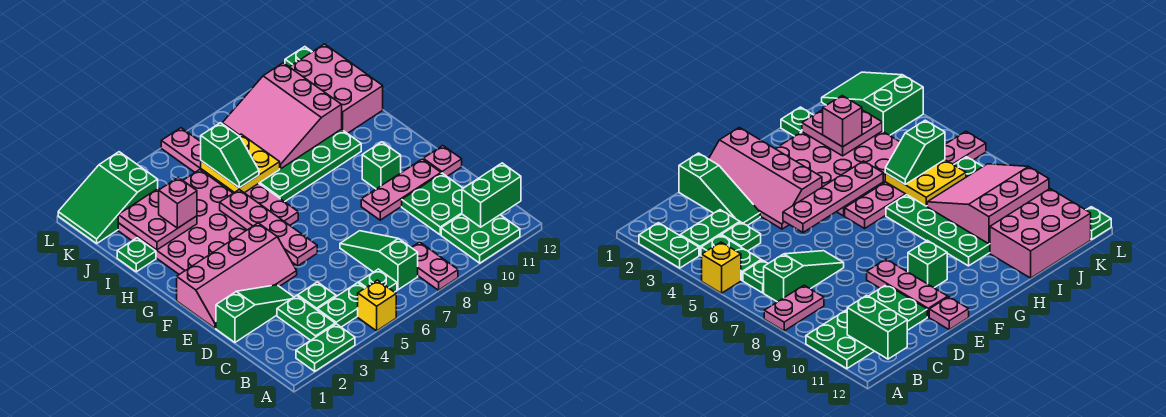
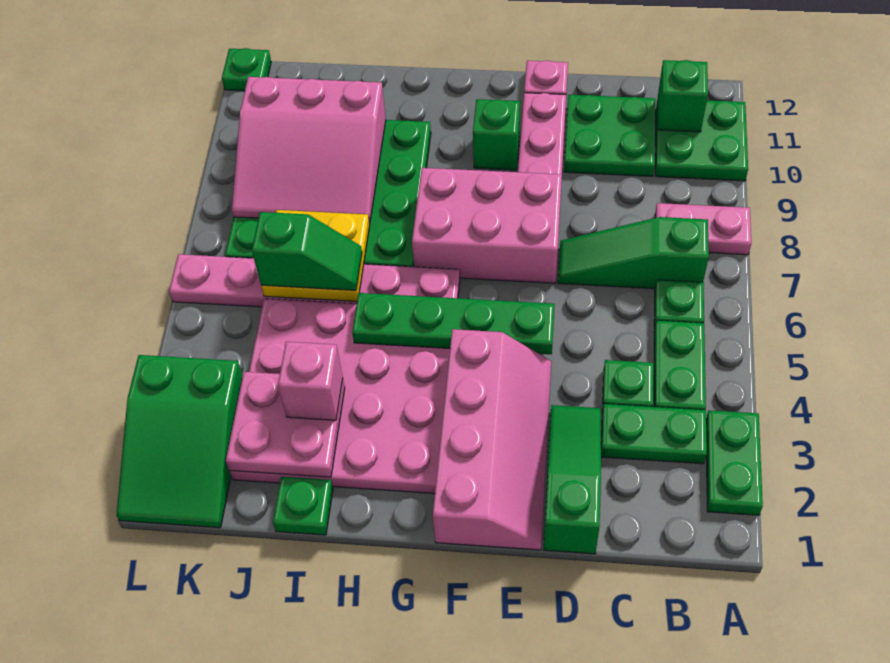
yellow brick A5 level 1 -> none
green brick B11:B12 level 2 -> green brick B11 level 2
pink plate E5:H5 level 2 -> green plate E5:H5 level 2
pink brick I11:K12 level 1 -> pink brick E7:G8 level 1

